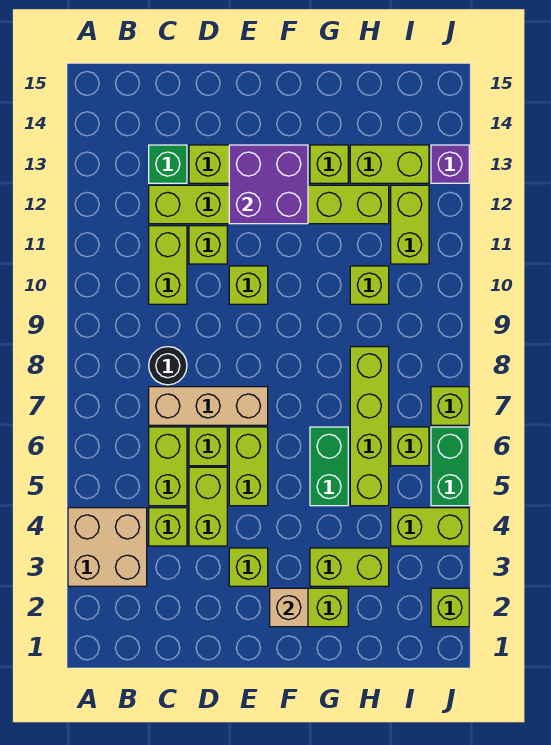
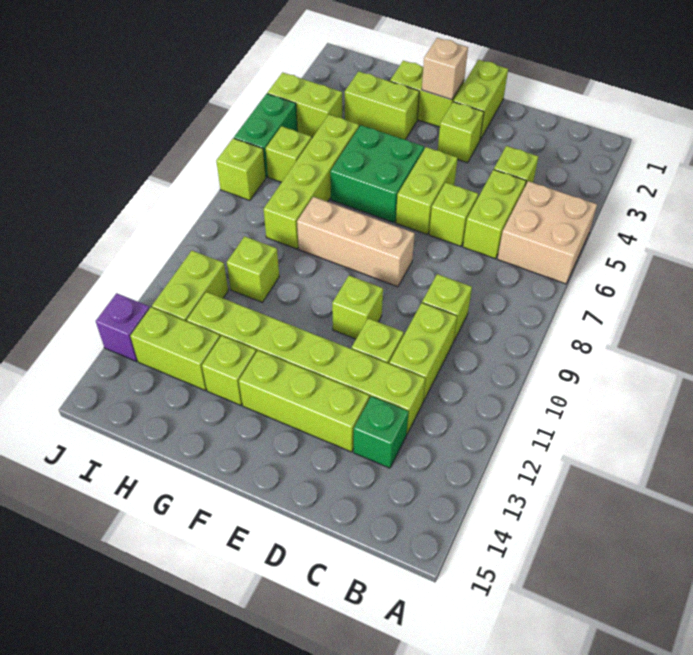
tan brick A3:B4 level 1 -> tan brick A5:B6 level 1
tan brick C7:E7 level 1 -> tan brick E8:G8 level 1
black round brick C8 level 1 -> none
lime brick D4:D5 level 1 -> lime brick E1:E2 level 1
purple brick E12:F13 level 2 -> none
green brick G5:G6 level 1 -> green brick F5:G6 level 1
lime brick J2 level 1 -> lime brick C9 level 1

